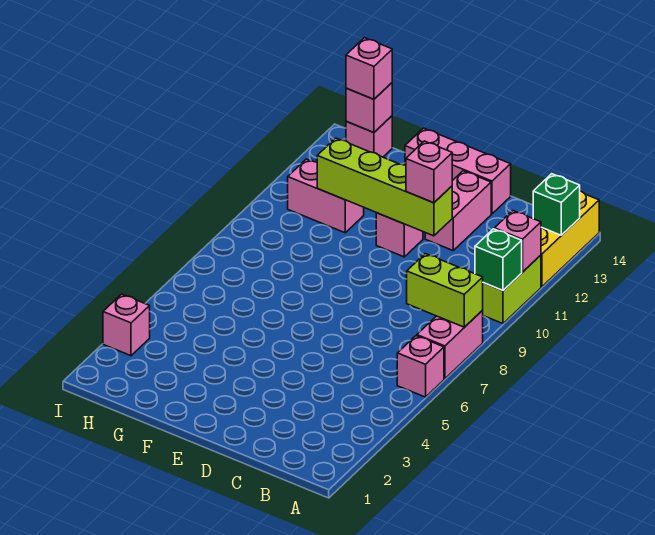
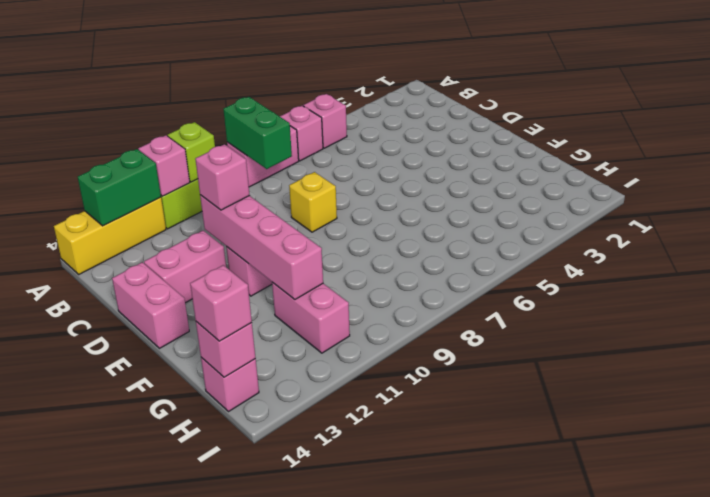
lime brick A8:B8 level 2 -> green brick A8:B8 level 2
green brick A10 level 2 -> lime brick A10 level 2
green brick A13 level 2 -> green brick A12:A13 level 2
none -> yellow brick D8 level 1
lime brick D11:G11 level 2 -> pink brick D11:G11 level 2
pink brick D14:F14 level 1 -> pink brick D14:E14 level 1
pink brick I3 level 1 -> pink brick A5 level 1

